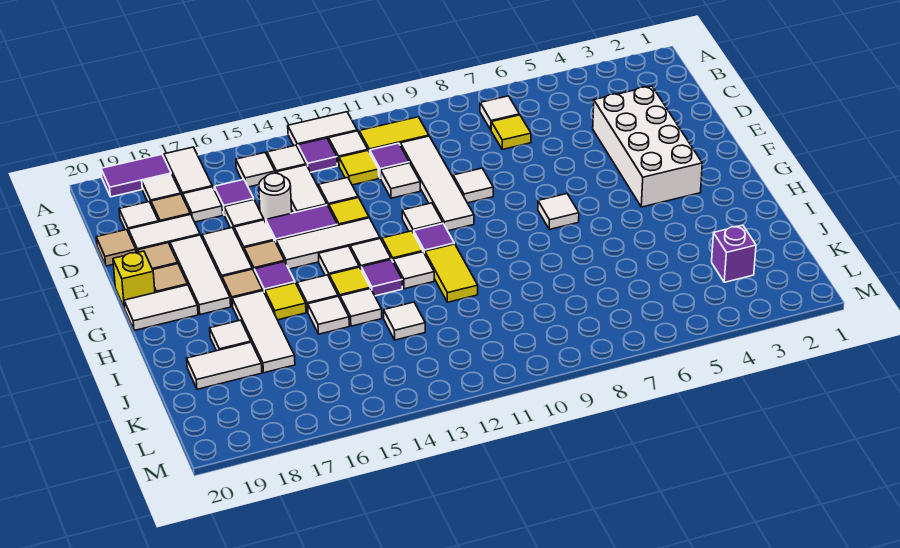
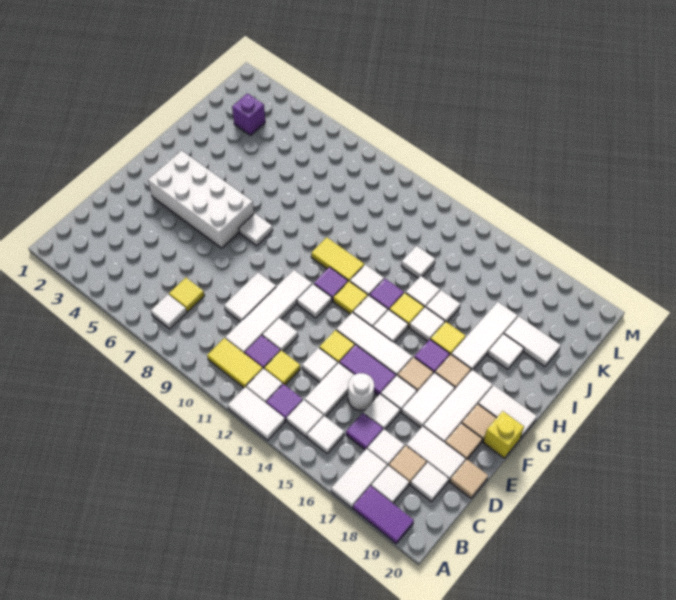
white brick D3:G4 level 1 -> white brick F3:G6 level 1
white tile E9 level 1 -> white tile D9:E9 level 1
yellow tile H11:I11 level 1 -> yellow tile H10:H11 level 1

